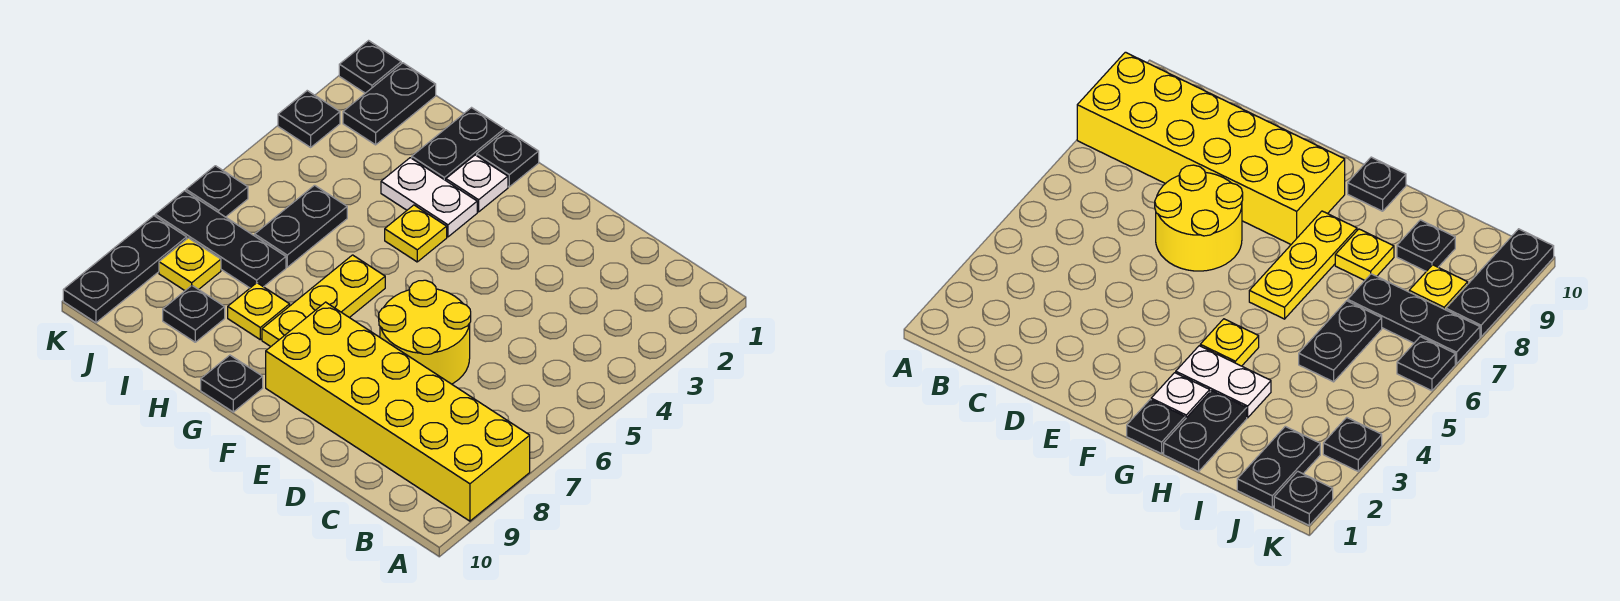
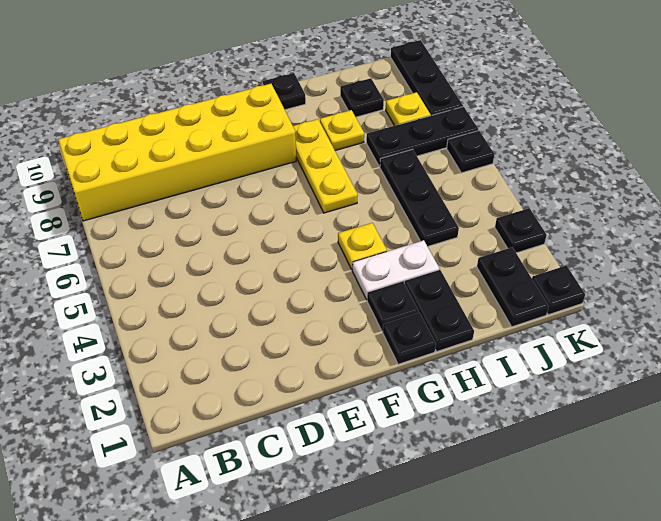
yellow round brick D6:E7 level 1 -> none
white plate G2 level 1 -> black plate G2 level 1
black plate I5:I6 level 1 -> black plate I4:I6 level 1

